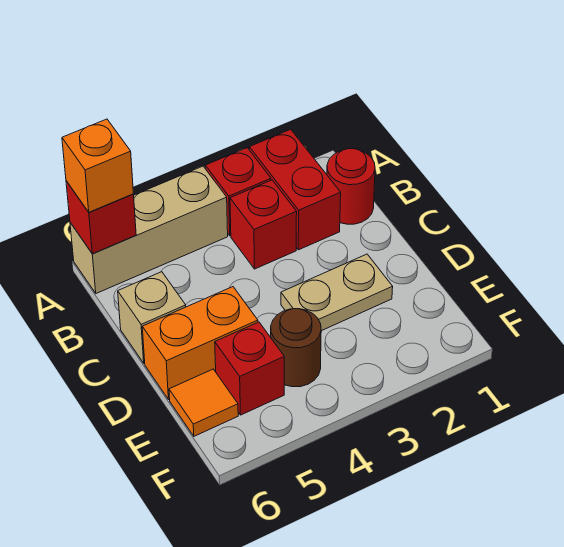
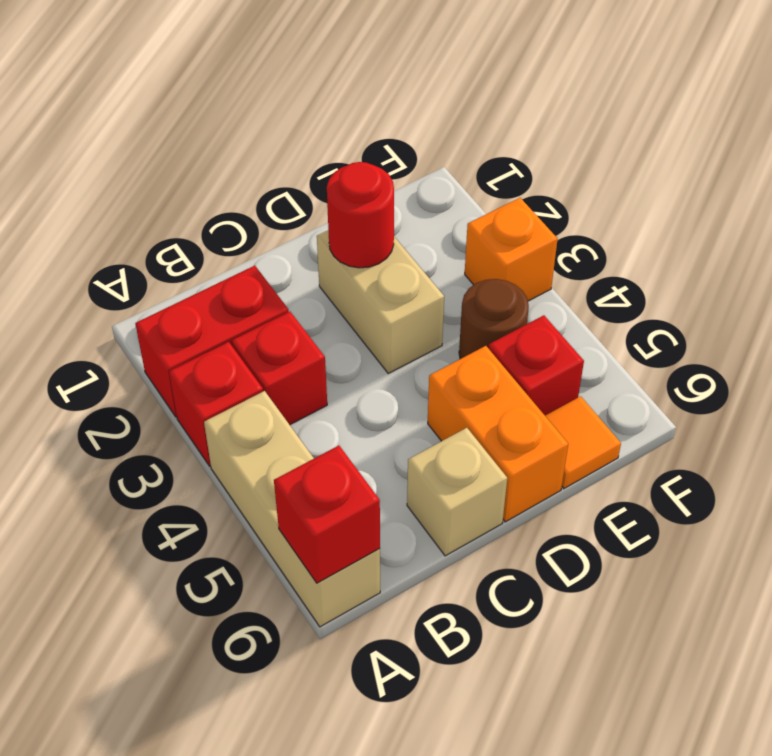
orange brick A6 level 3 -> orange brick F3 level 1
red round brick B1 level 1 -> red round brick D2 level 2
tan plate D2:D3 level 1 -> tan brick D2:D3 level 1

